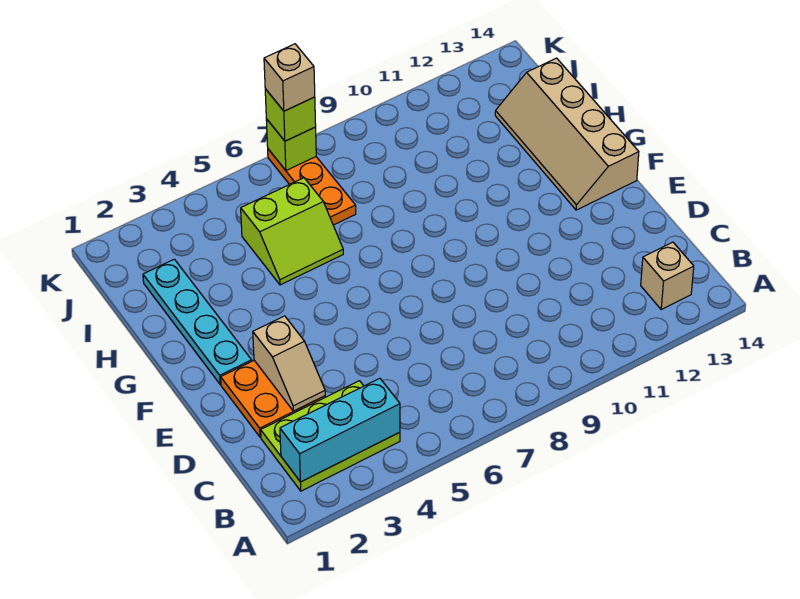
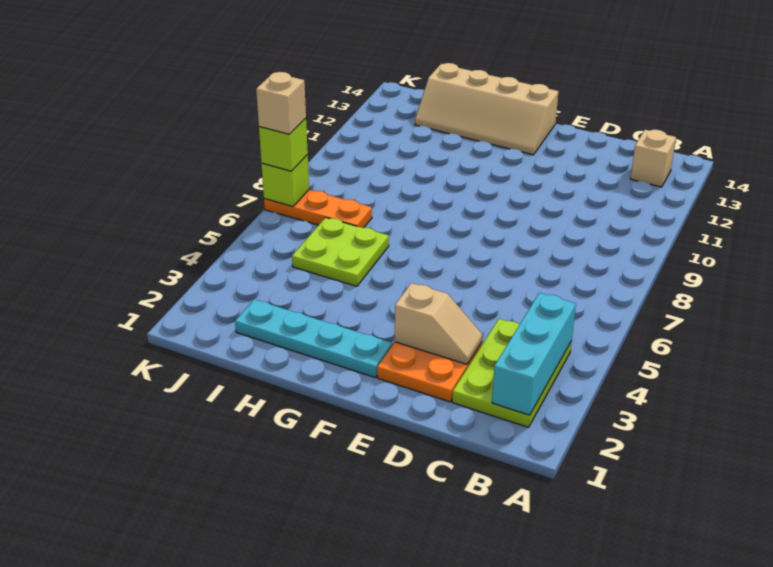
lime slope H5:I6 level 1 top I -> lime plate H5:I6 level 1

